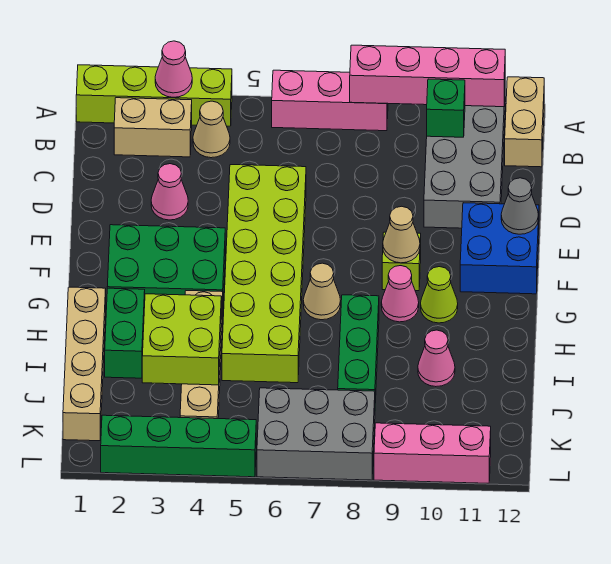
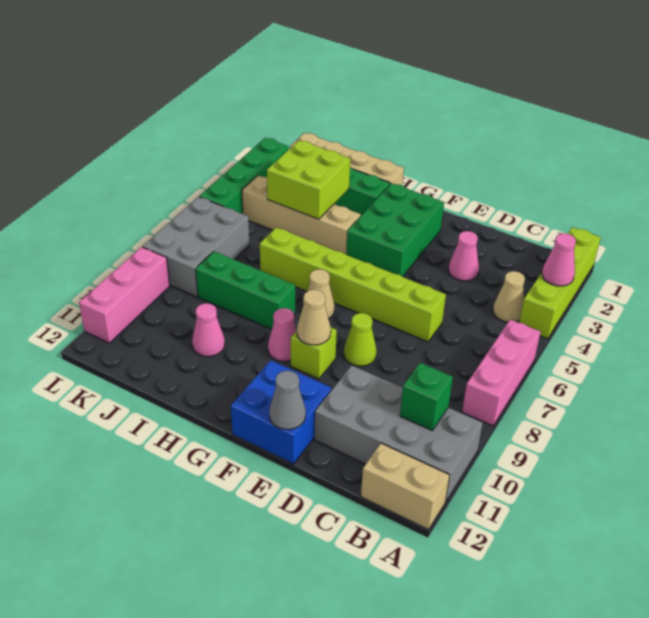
pink brick A8:A11 level 2 -> none
tan brick B2:B3 level 1 -> none
lime brick D5:I6 level 1 -> lime brick D6:I6 level 1
lime cone G10 level 1 -> lime cone E8 level 1

